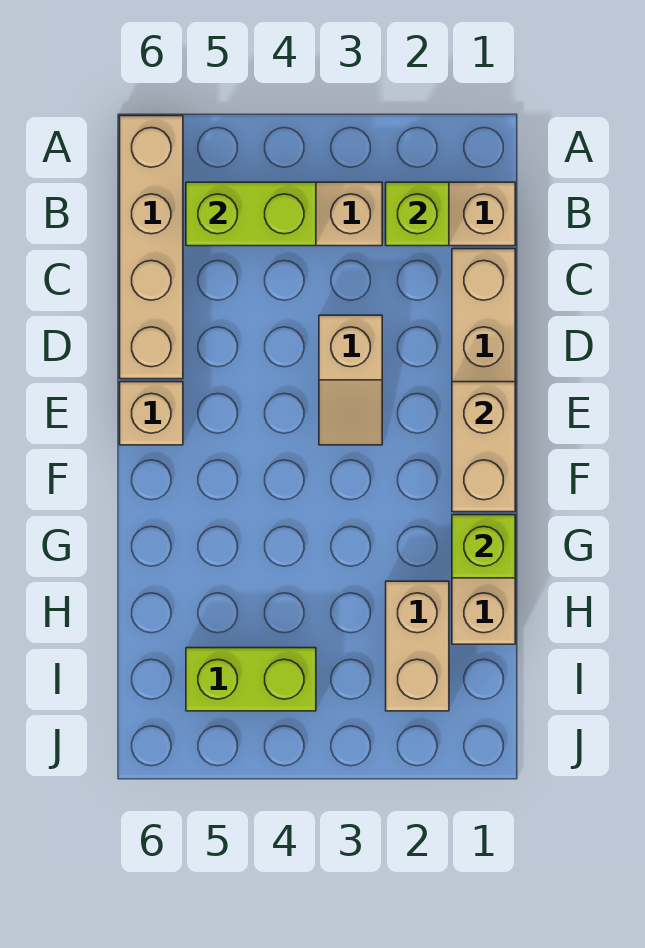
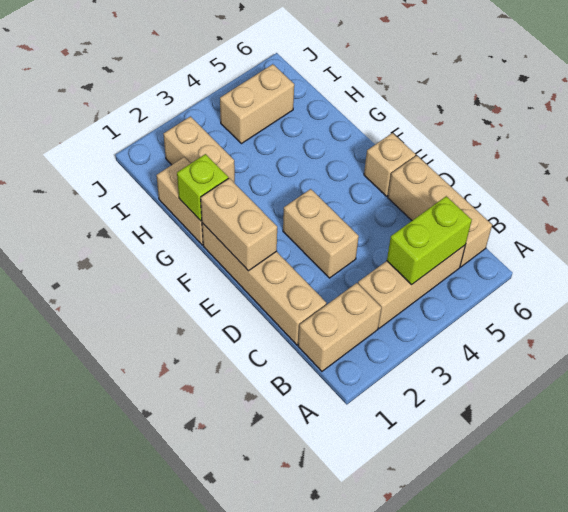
tan brick A6:D6 level 1 -> tan brick B6:D6 level 1
lime brick B2 level 2 -> none
tan slope D3:E3 level 1 top D -> tan brick D3:E3 level 1
lime brick I4:I5 level 1 -> tan brick I4:I5 level 1

